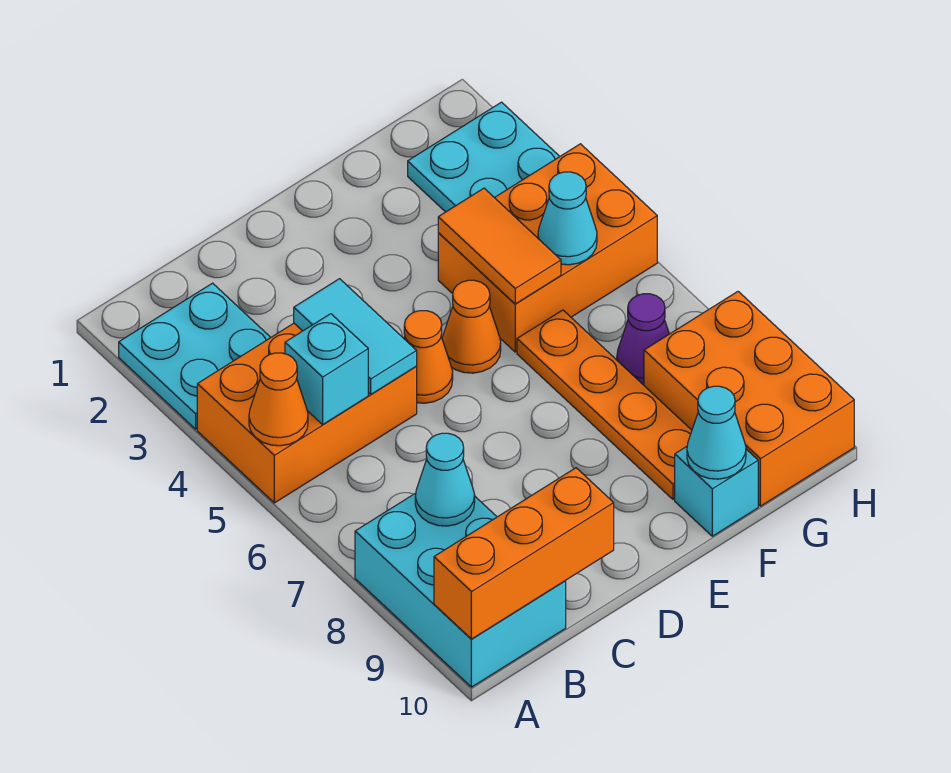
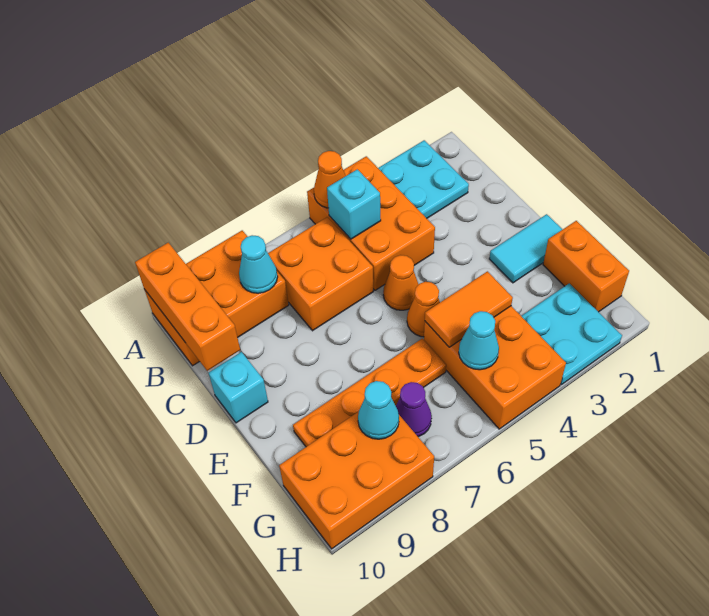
cyan brick A8:B10 level 1 -> orange brick A8:B10 level 1
none -> orange brick B6:C7 level 1
cyan tile C4:C5 level 2 -> cyan tile E1:E2 level 1
none -> orange brick F1:G1 level 1
cyan brick F10 level 1 -> cyan brick D10 level 1
cyan cone F10 level 2 -> cyan cone G8 level 2

